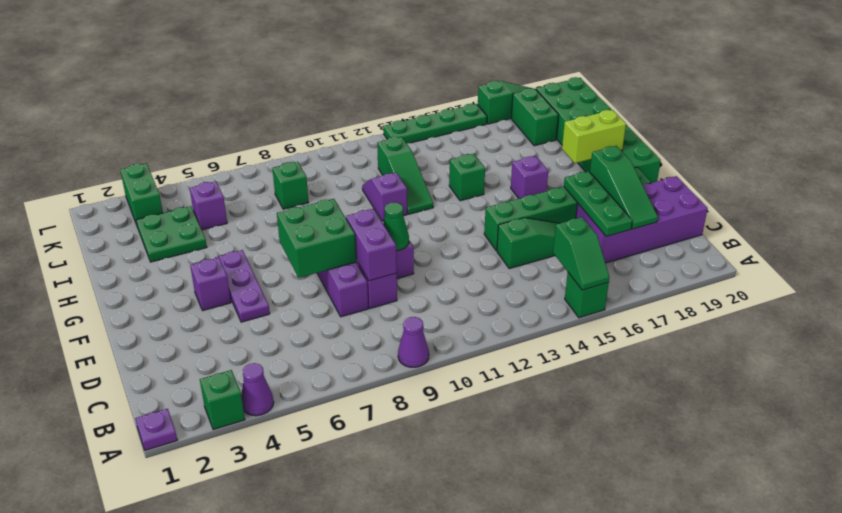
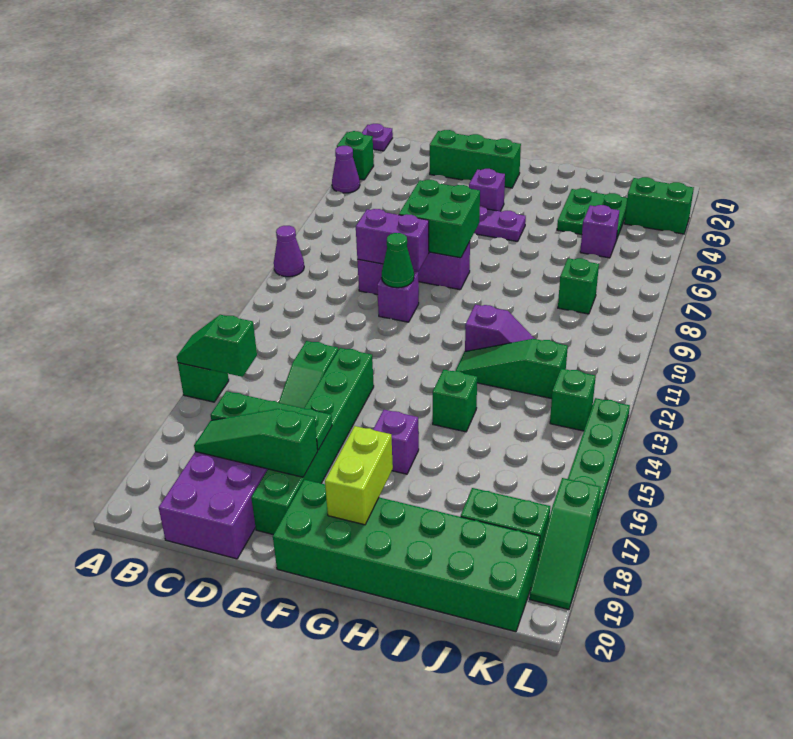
none -> green brick D2:F2 level 1
none -> green brick K13 level 1

